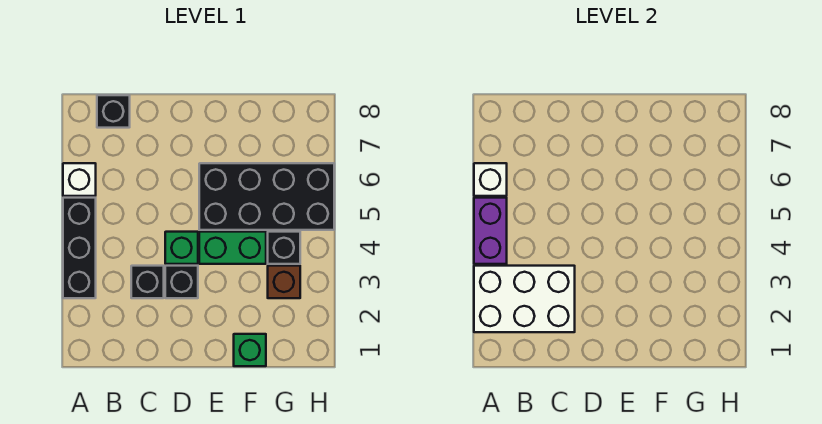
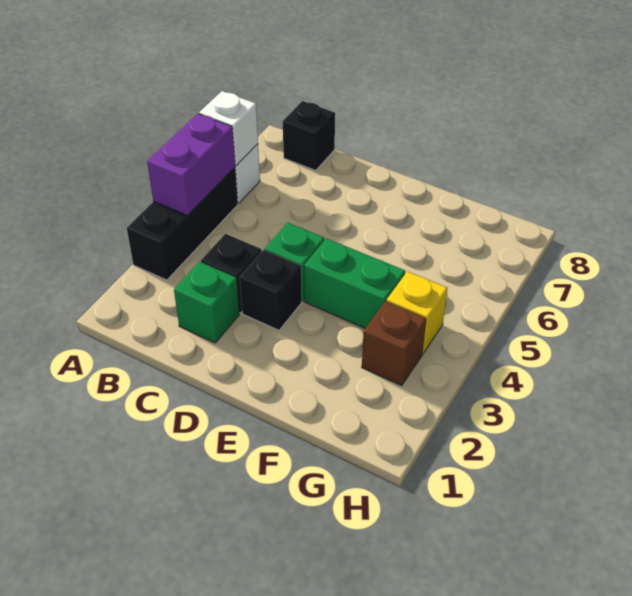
white brick A2:C3 level 2 -> none
black brick E5:H6 level 1 -> none
green brick F1 level 1 -> green brick C2 level 1
black brick G4 level 1 -> yellow brick G4 level 1

